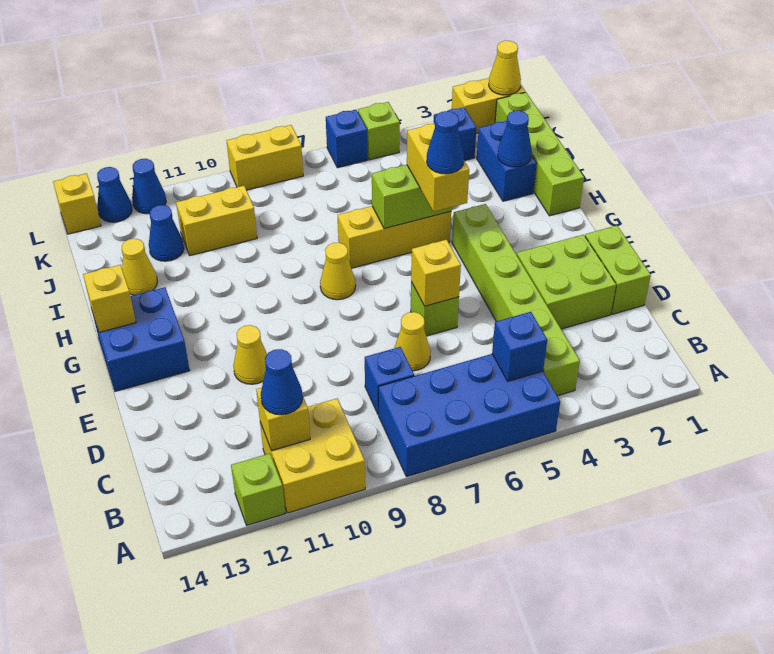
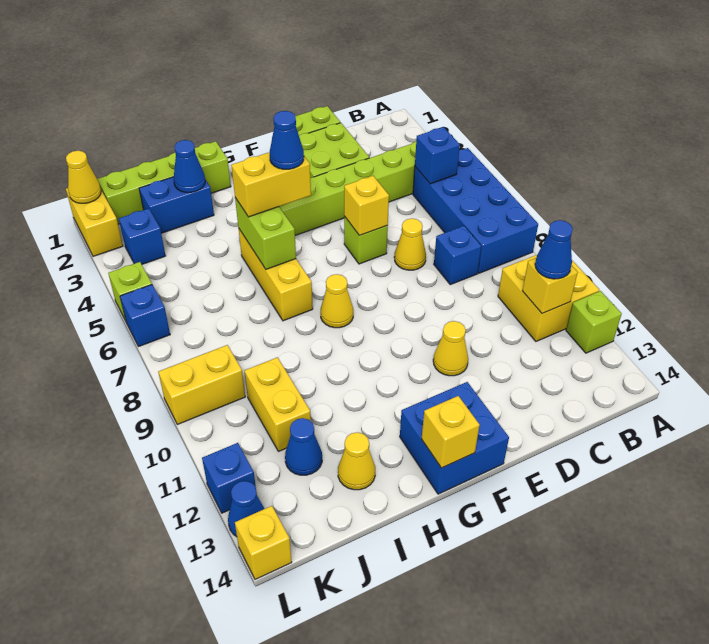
yellow brick L8:L9 level 1 -> yellow brick K9:L9 level 1
blue cone L12 level 1 -> blue brick L12 level 1

